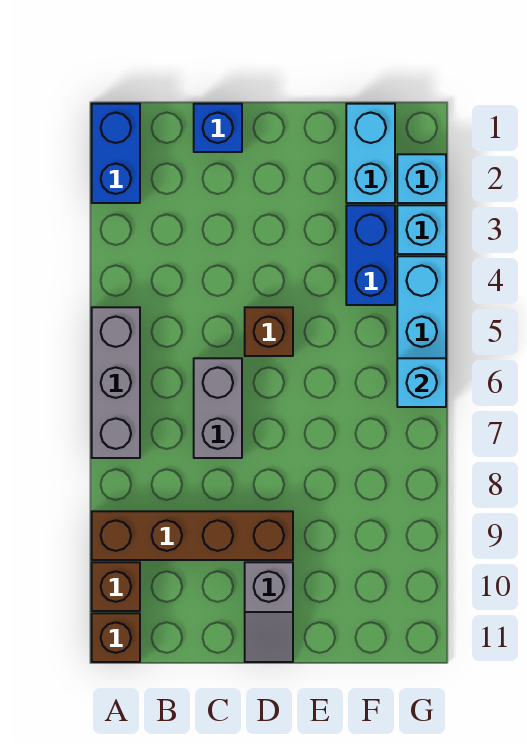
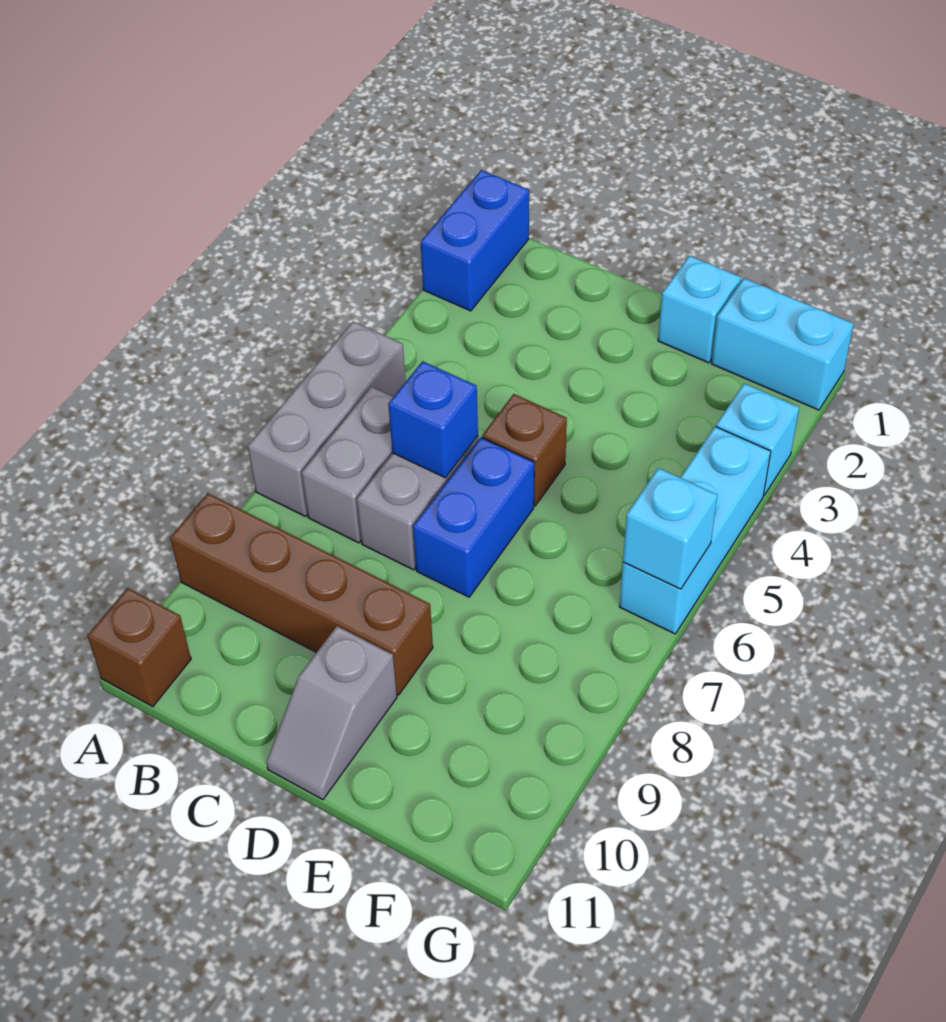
brown brick A10 level 1 -> none
none -> grey brick B6:B7 level 1
blue brick C1 level 1 -> blue brick C6 level 2
cyan brick F1:F2 level 1 -> cyan brick F1:G1 level 1
blue brick F3:F4 level 1 -> blue brick D6:D7 level 1
cyan brick G2 level 1 -> cyan brick E1 level 1

